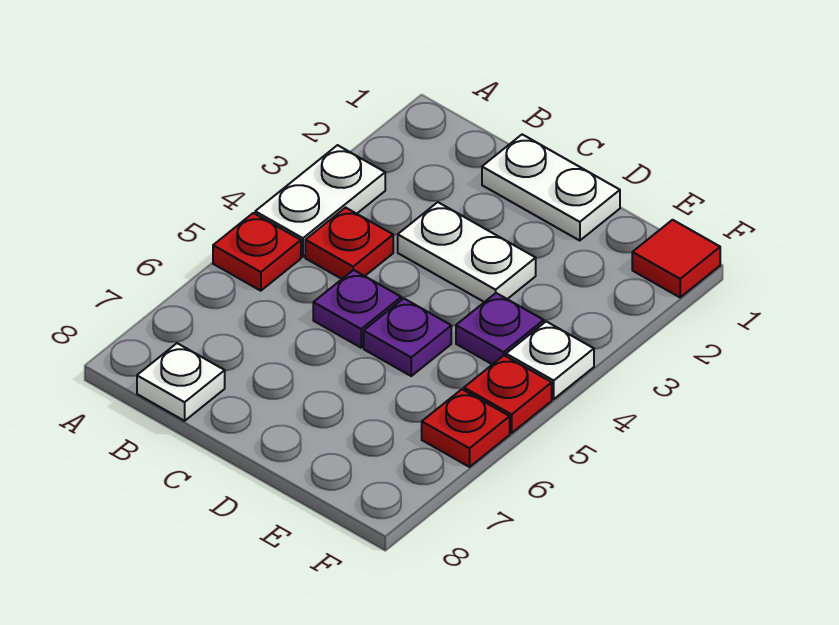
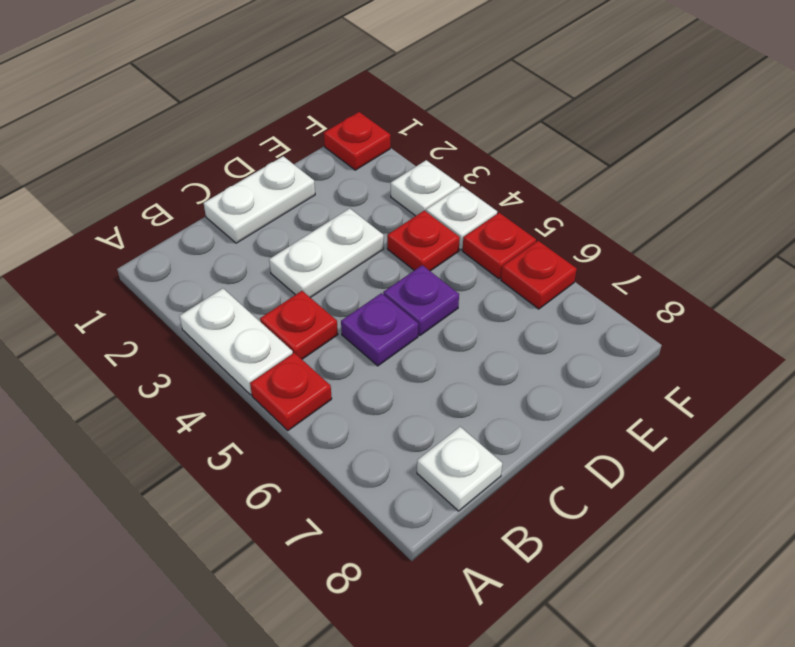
purple plate E4 level 1 -> red plate E4 level 1
red tile F1 level 1 -> red plate F1 level 1
none -> white plate F3 level 1

